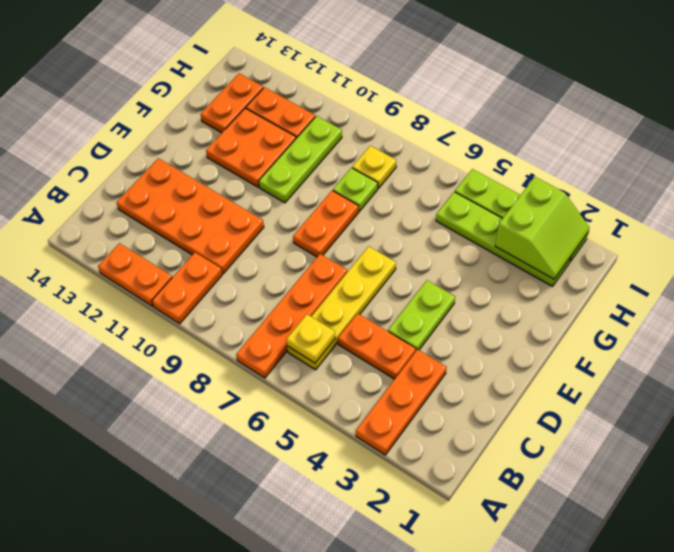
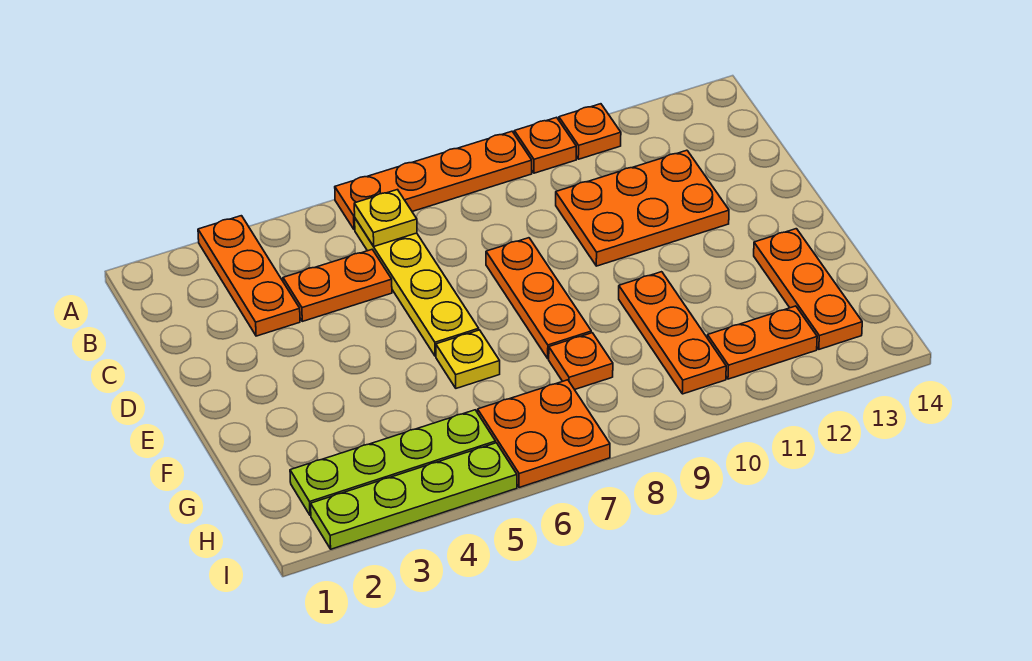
orange plate A7:D7 level 1 -> orange plate A6:A9 level 1
orange plate A10:B10 level 1 -> orange plate A10 level 1
orange plate A11:A12 level 1 -> orange plate A11 level 1
orange plate C10:D13 level 1 -> orange plate C10:D12 level 1
lime plate D4:E4 level 1 -> none
orange plate E8:F8 level 1 -> orange plate D8:F8 level 1
lime plate F10:H10 level 1 -> orange plate F10:H10 level 1
orange plate F11:G12 level 1 -> orange plate H6:I7 level 1
lime plate G8 level 1 -> orange plate G8 level 1
orange plate G13:H13 level 1 -> orange plate F13:H13 level 1
lime slope H2:I3 level 2 top 3 -> none
yellow plate H8 level 1 -> yellow plate F6 level 1

